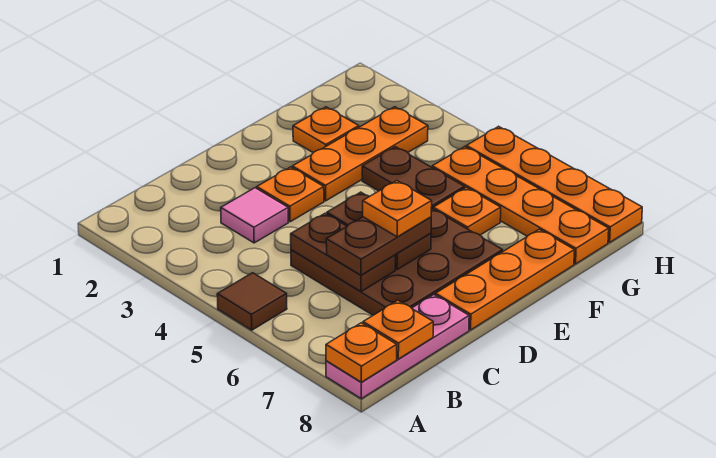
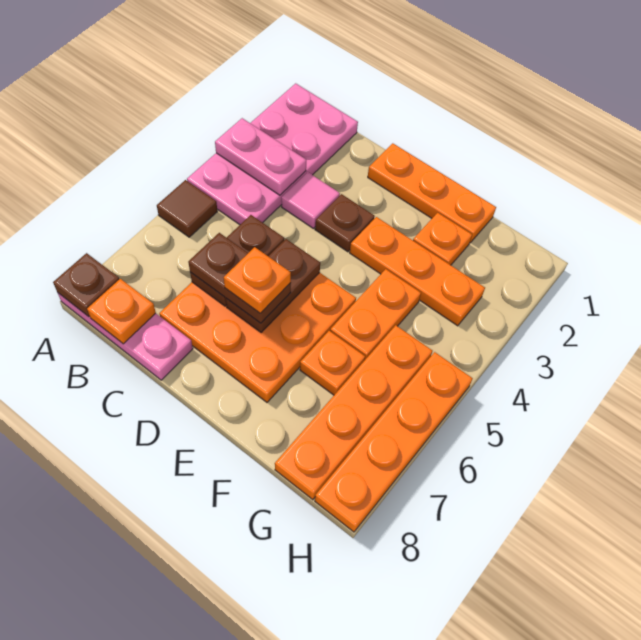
none -> pink plate A1:B4 level 1
none -> pink plate A3:B3 level 2
orange plate A8 level 2 -> brown plate A8 level 2
brown plate C5:E7 level 1 -> orange plate C5:E7 level 1
orange plate D3 level 1 -> brown plate D3 level 1
orange plate D8:F8 level 1 -> orange plate D1:F1 level 1
brown plate F4:F5 level 1 -> orange plate F4:F5 level 1

